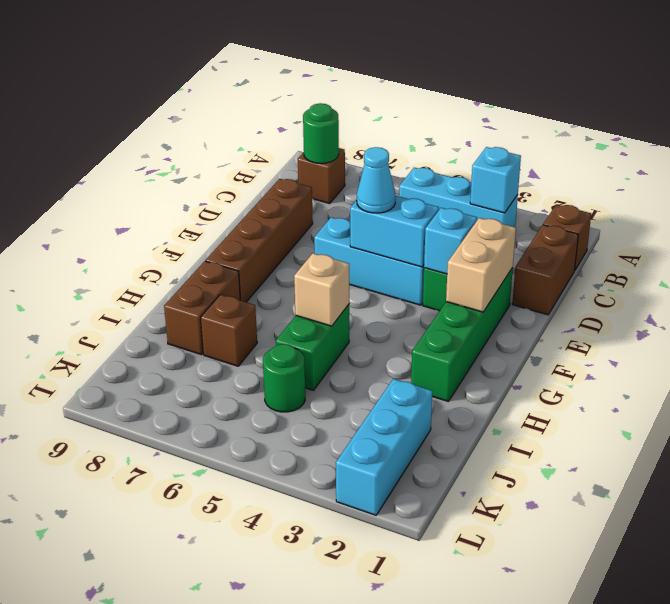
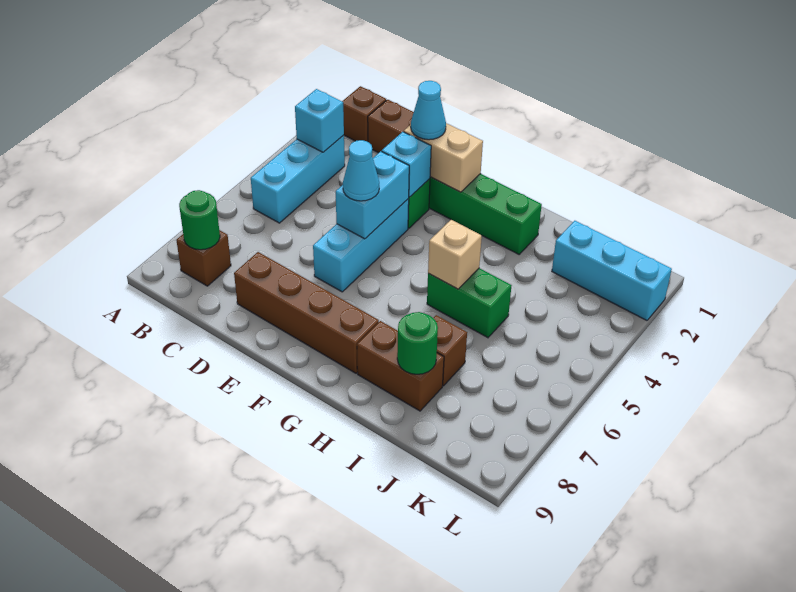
none -> cyan cone E2 level 3
green round brick J5 level 1 -> green round brick I8 level 2

